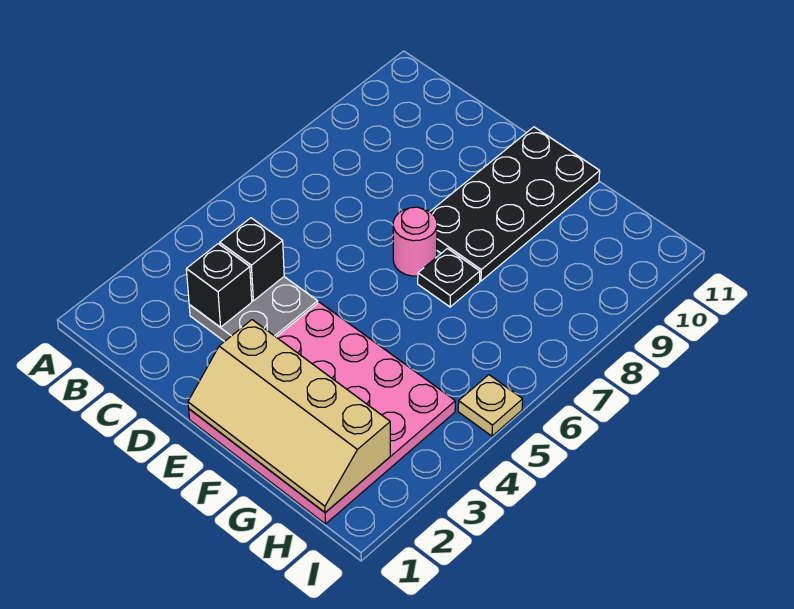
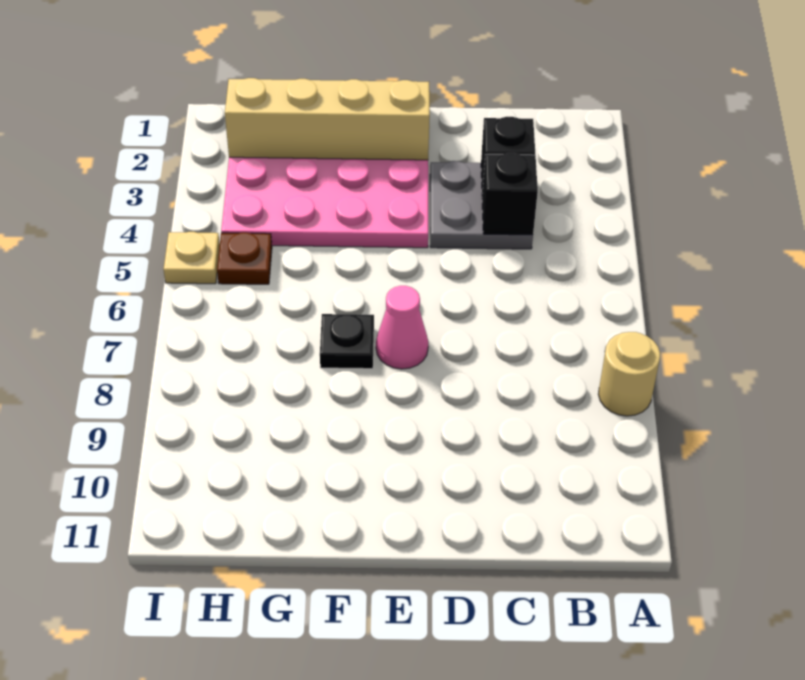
none -> tan round brick A8 level 1
pink round brick E7 level 1 -> pink cone E7 level 1
black plate E8:F11 level 1 -> none
none -> brown plate H5 level 1

